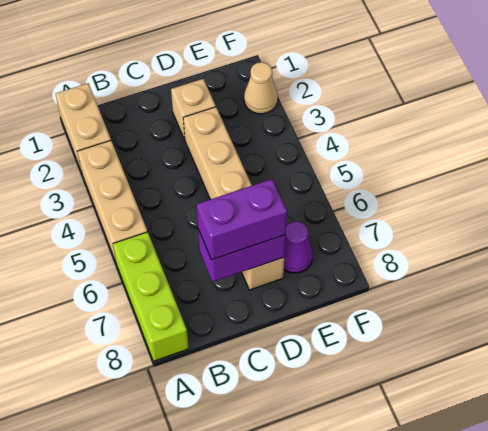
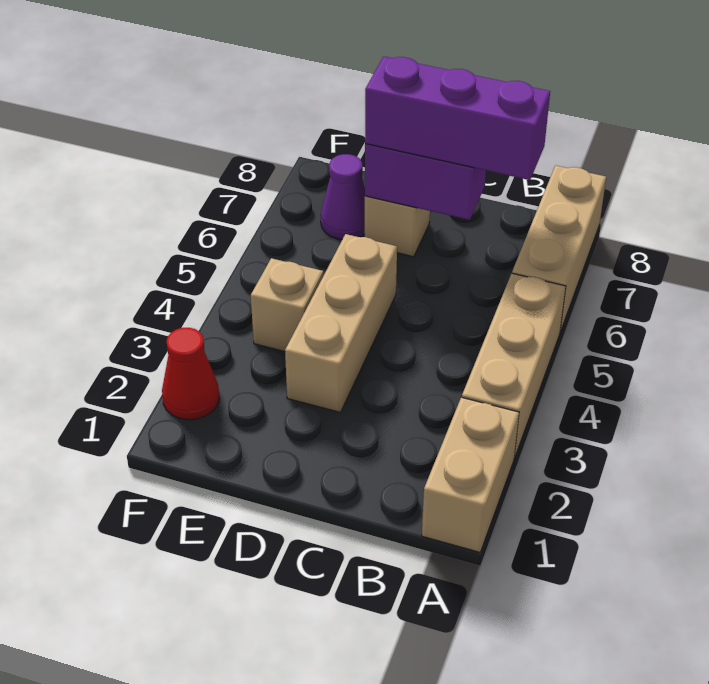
lime brick A6:A8 level 1 -> tan brick A6:A8 level 1
purple brick C7:D7 level 3 -> purple brick B7:D7 level 3
tan brick D2 level 1 -> tan brick E4 level 1
tan cone F2 level 1 -> red cone F2 level 1

